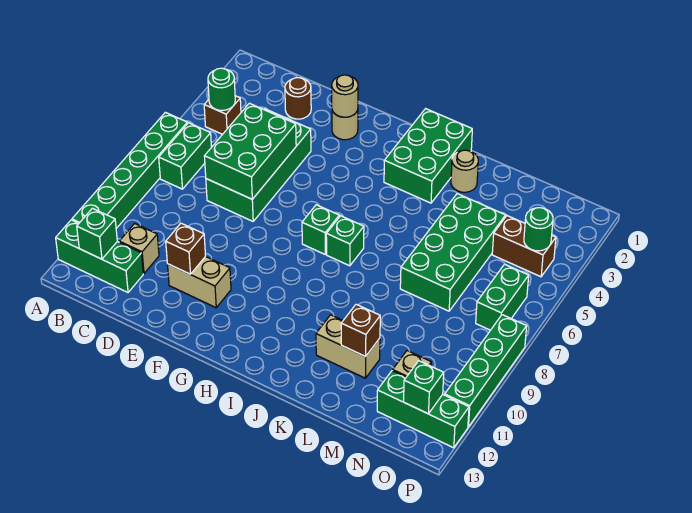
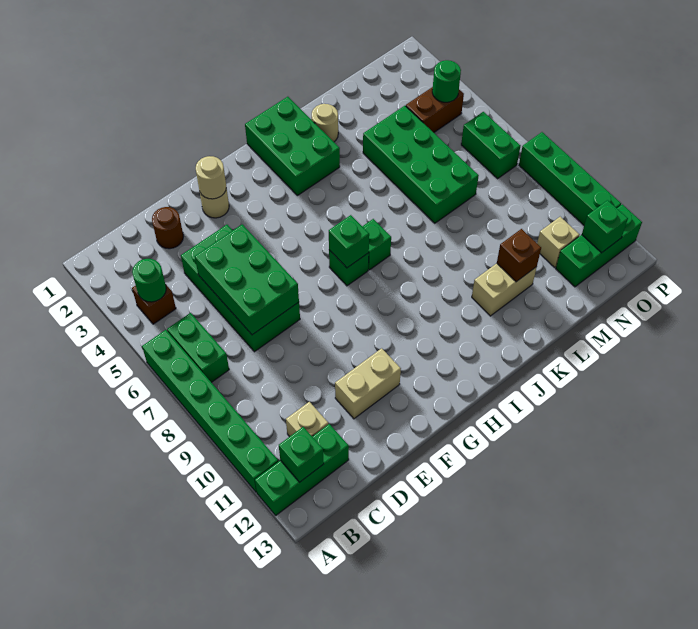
brown brick E11 level 2 -> none
none -> green brick H7 level 2

